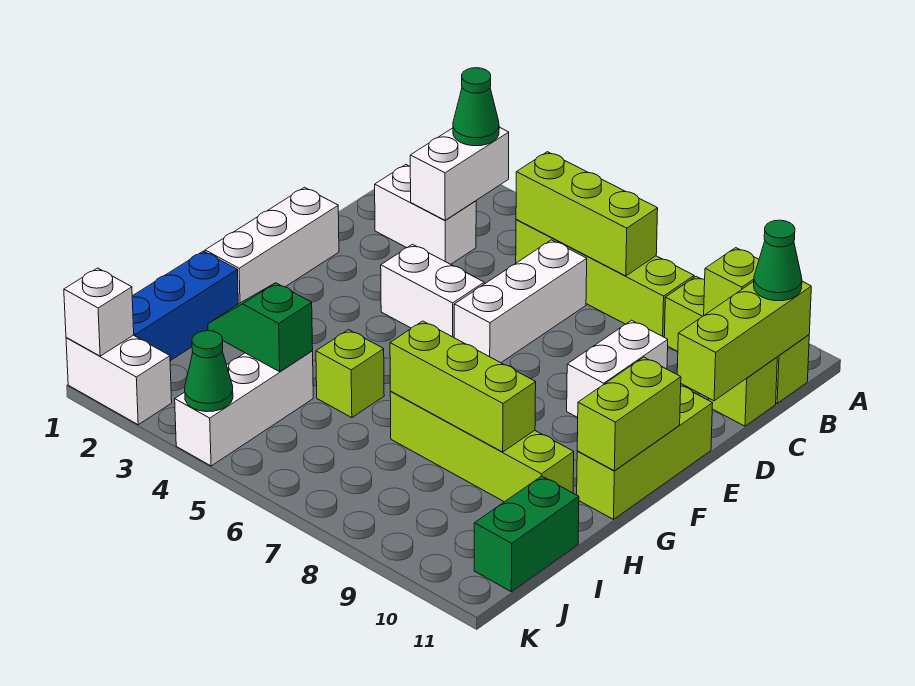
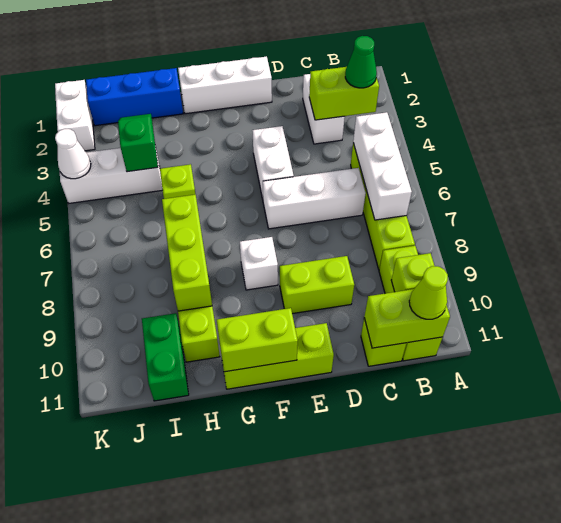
white brick B3:C3 level 2 -> lime brick B3:C3 level 2
lime brick B5:B7 level 2 -> white brick B5:B7 level 2
lime brick B11:D11 level 2 -> lime brick B11:C11 level 2
green cone B11 level 3 -> lime cone B11 level 3
white brick D9:E9 level 1 -> lime brick D9:E9 level 1
green brick I11:J11 level 1 -> green brick I10:I11 level 1
white brick K1 level 2 -> white brick F8 level 1
green cone K4 level 2 -> white cone K4 level 2

